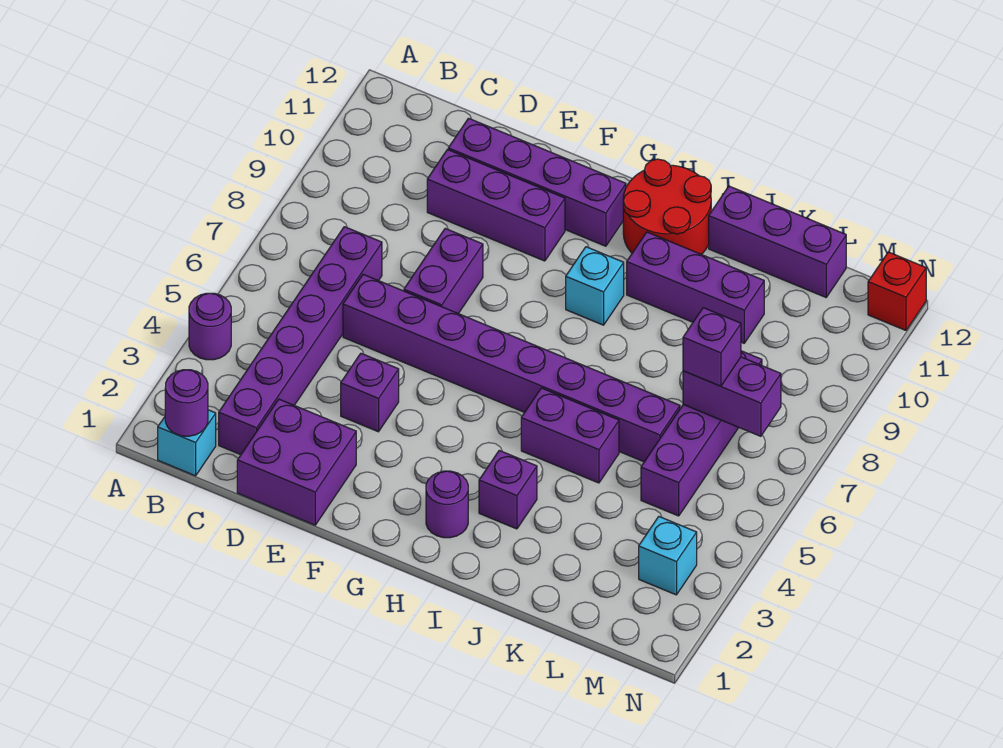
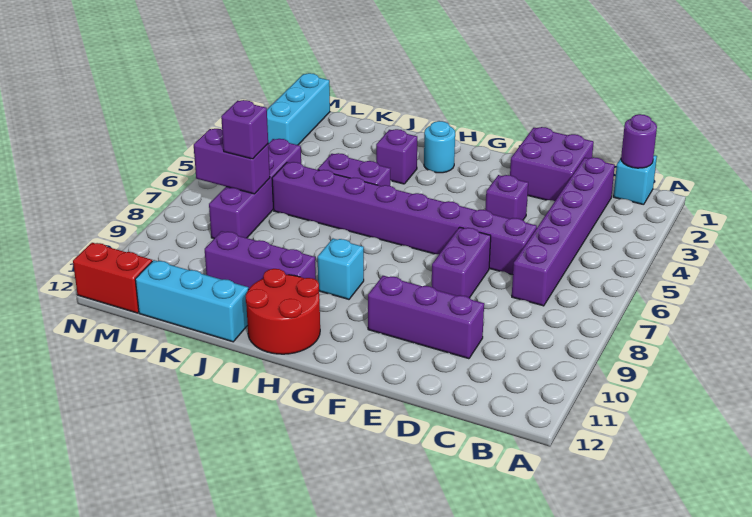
purple round brick A4 level 1 -> none
purple brick D11:G11 level 1 -> none
purple round brick H2 level 1 -> cyan round brick H2 level 1
purple brick J12:L12 level 1 -> cyan brick J12:L12 level 1
cyan brick M3 level 1 -> cyan brick M1:M3 level 1
red brick N12 level 1 -> red brick M12:N12 level 1

